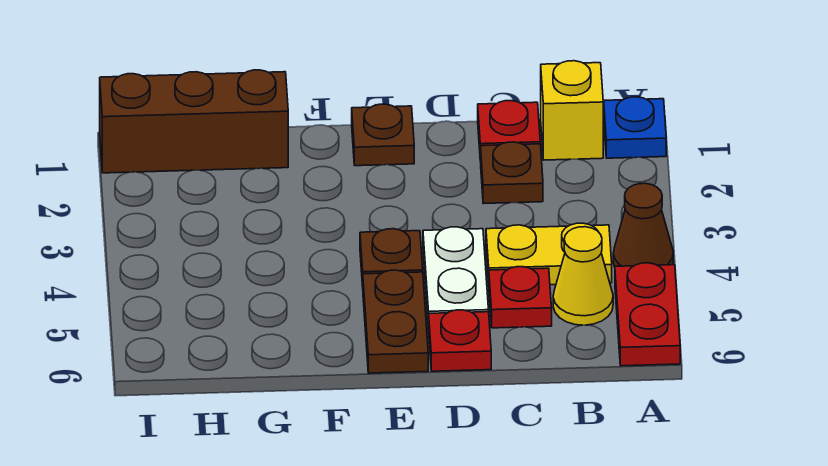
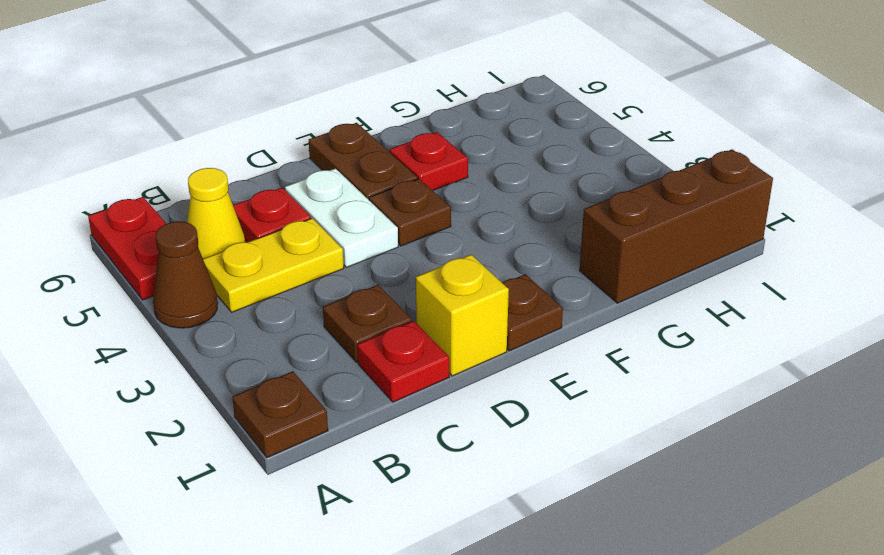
blue plate A1 level 1 -> brown plate A1 level 1
yellow brick B1 level 1 -> yellow brick D1 level 1
red plate D6 level 1 -> red plate F5 level 1

